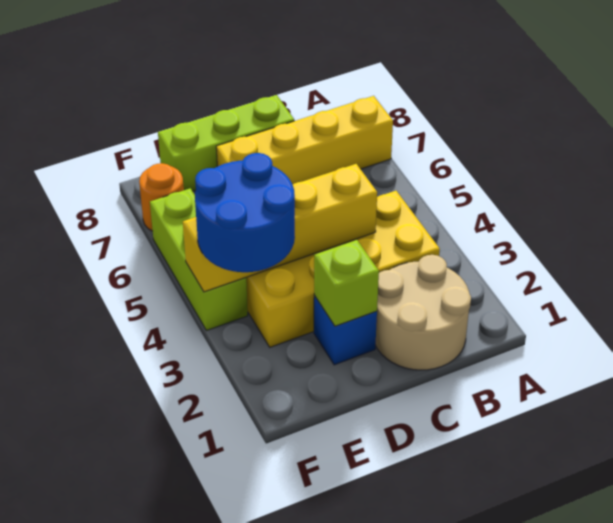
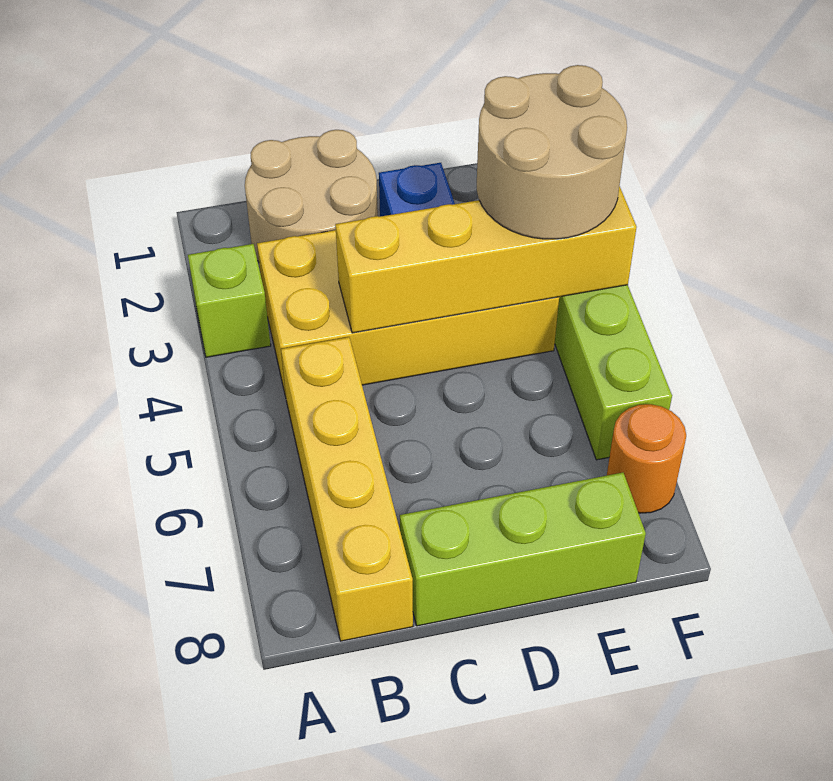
yellow brick A7:D7 level 1 -> yellow brick B5:B8 level 1
lime brick D2 level 2 -> lime brick A3 level 1
blue round brick E3:F4 level 3 -> tan round brick E3:F4 level 3

